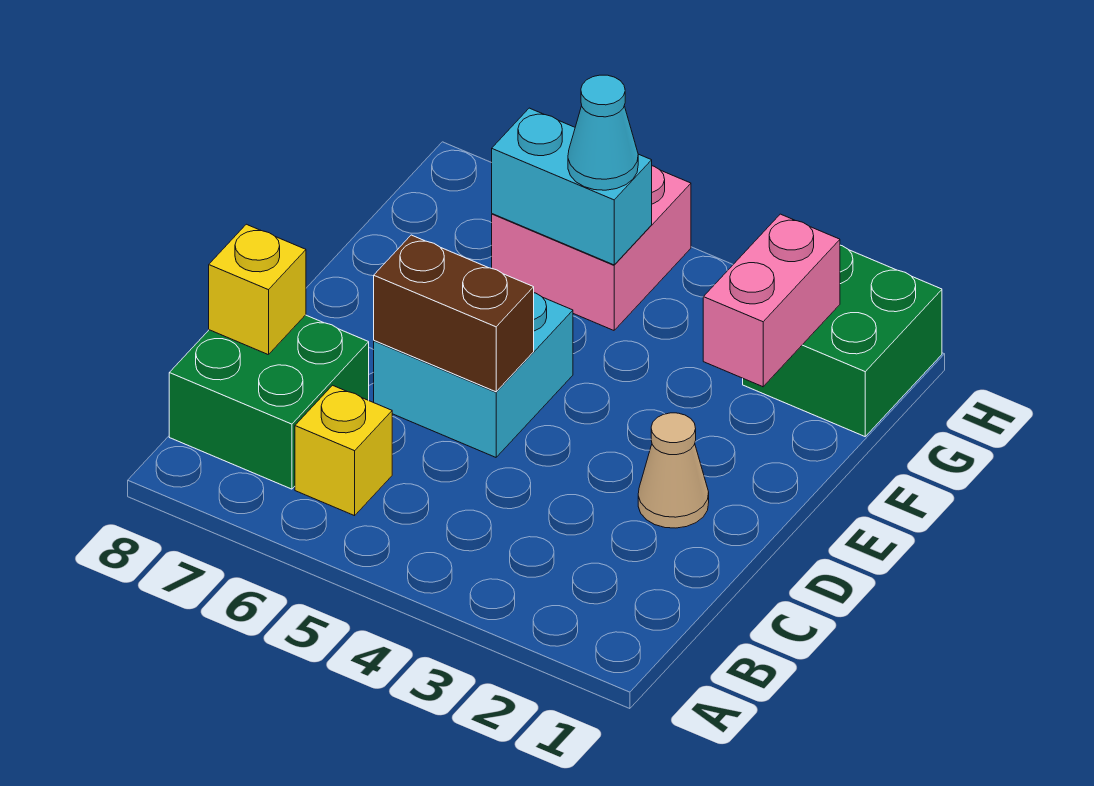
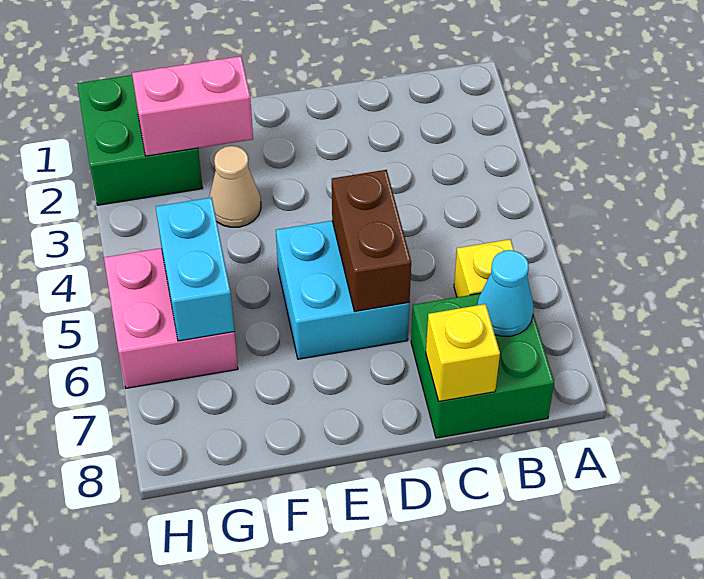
tan cone D2 level 1 -> tan cone F3 level 1
cyan cone G5 level 3 -> cyan cone B7 level 2

